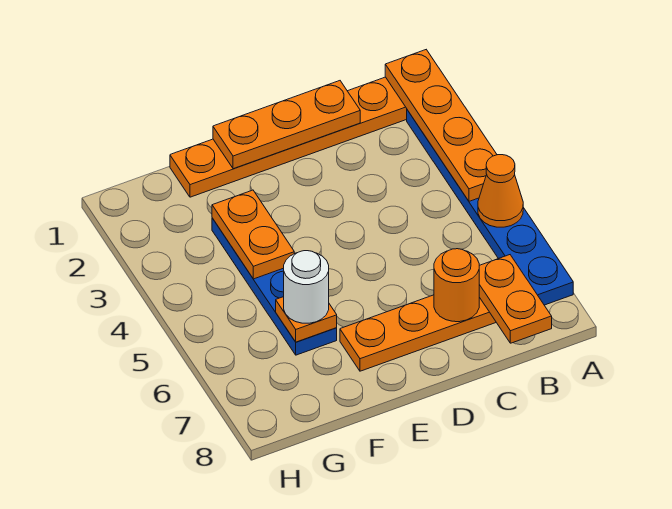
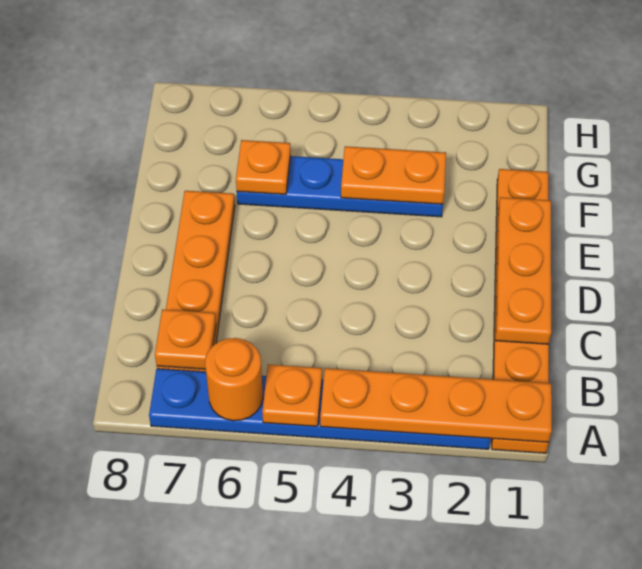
orange cone A5 level 2 -> orange plate A5 level 2
orange plate B7:B8 level 2 -> orange plate B7 level 2
orange round brick C7 level 2 -> orange round brick A6 level 2
white round brick F6 level 3 -> none

